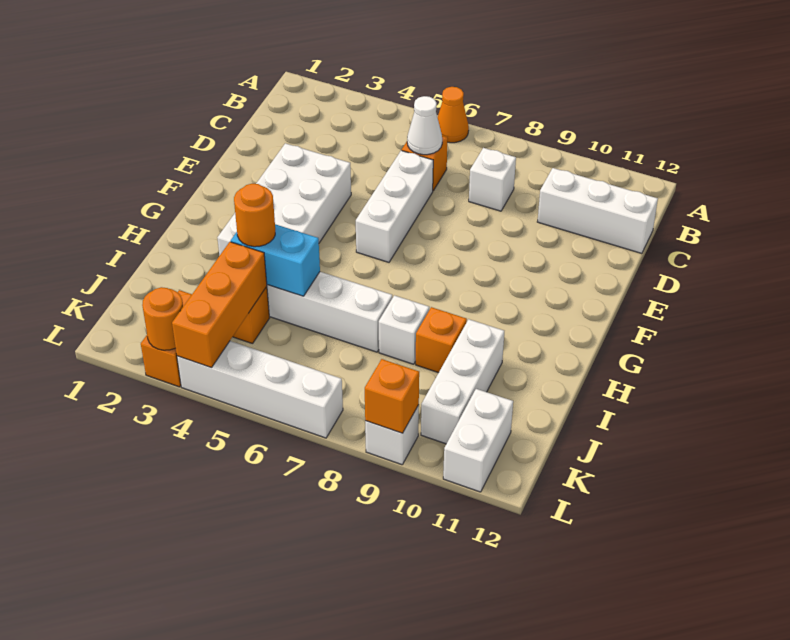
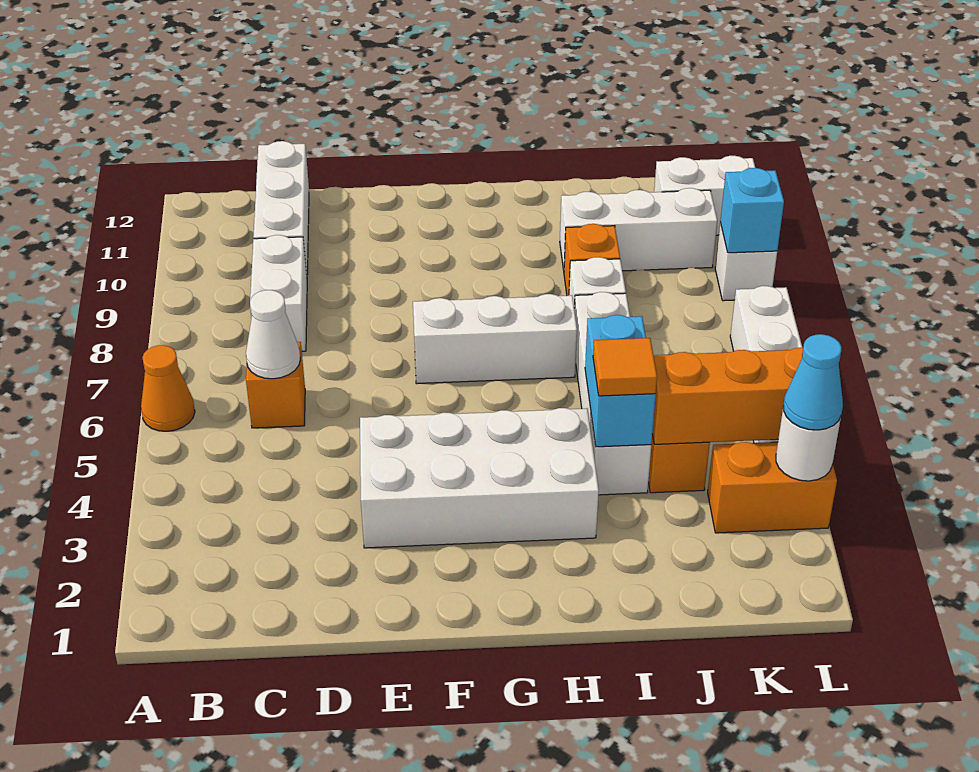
white brick C8 level 1 -> white brick C8:C9 level 1
white brick D6:F6 level 1 -> white brick F7:H7 level 1
orange round brick I4 level 3 -> orange tile I4 level 3
orange round brick L3 level 2 -> white round brick L3 level 2
none -> cyan cone L3 level 3
orange brick L9 level 2 -> cyan brick L9 level 2

